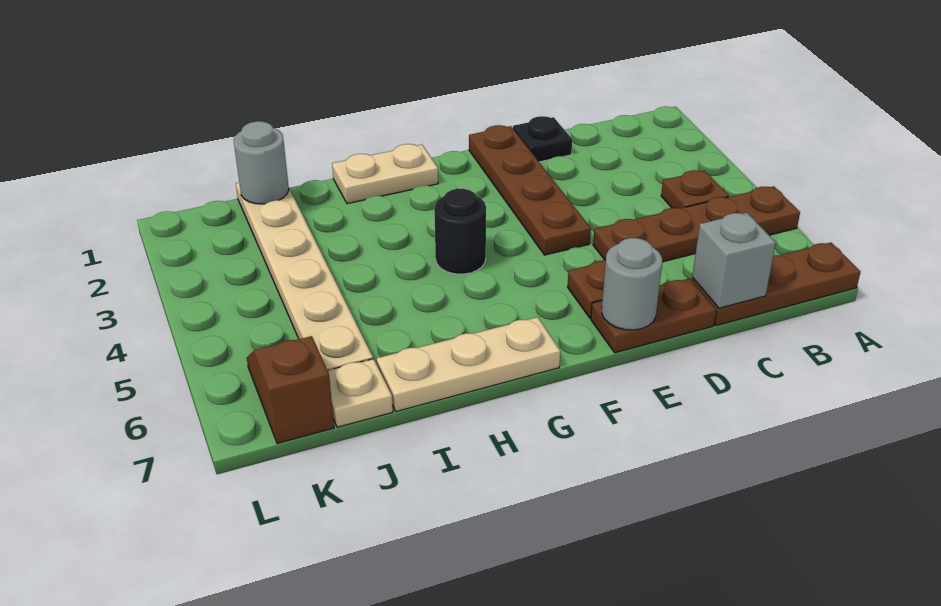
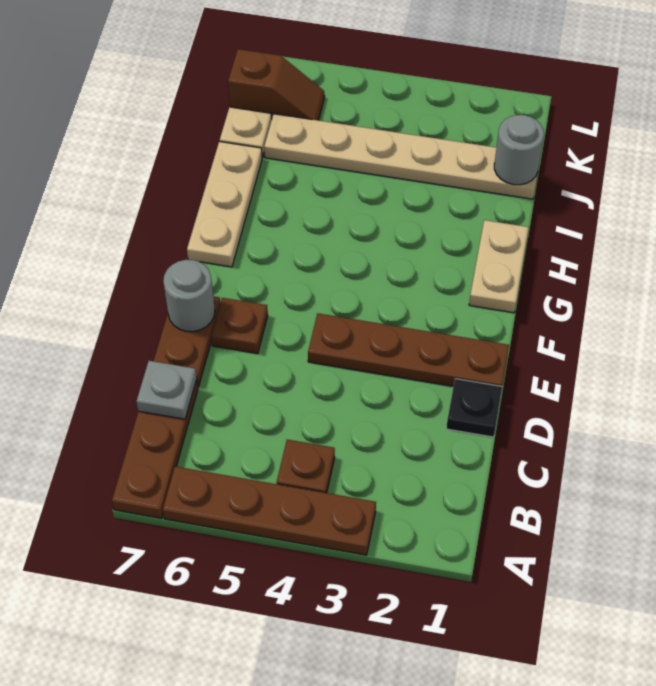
brown plate A5:D5 level 1 -> brown plate A3:A6 level 1
grey brick C7 level 2 -> grey plate C7 level 2
black round brick G4 level 1 -> none

